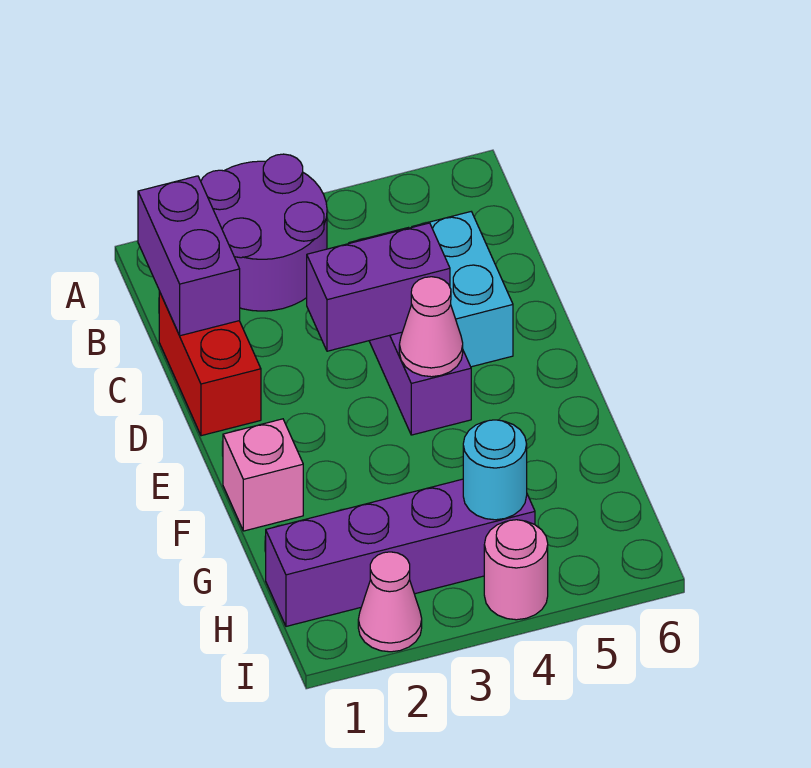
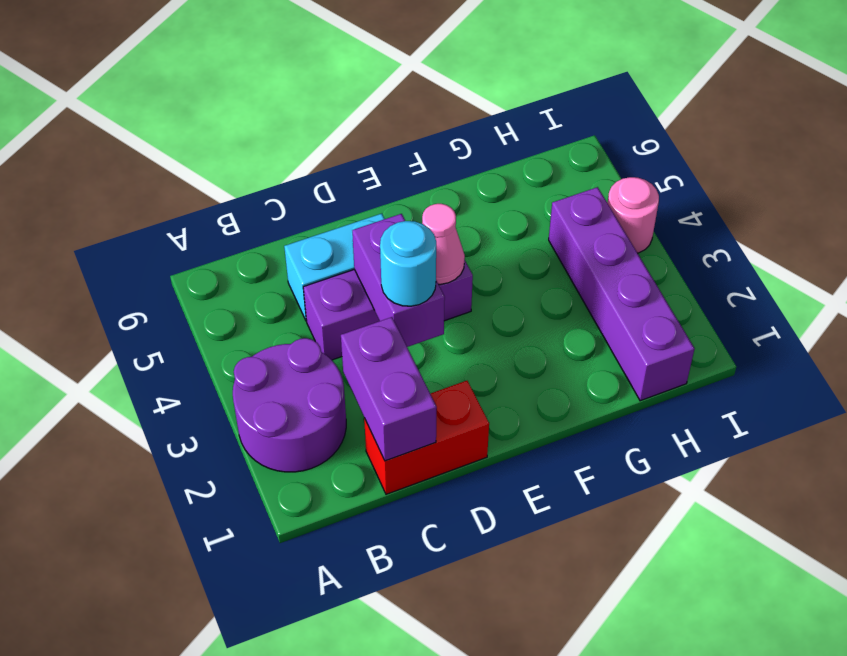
purple brick B1:C1 level 2 -> purple brick C1:C2 level 2
pink brick F1 level 1 -> none
cyan round brick H4 level 2 -> cyan round brick D3 level 3
pink cone I2 level 1 -> none

